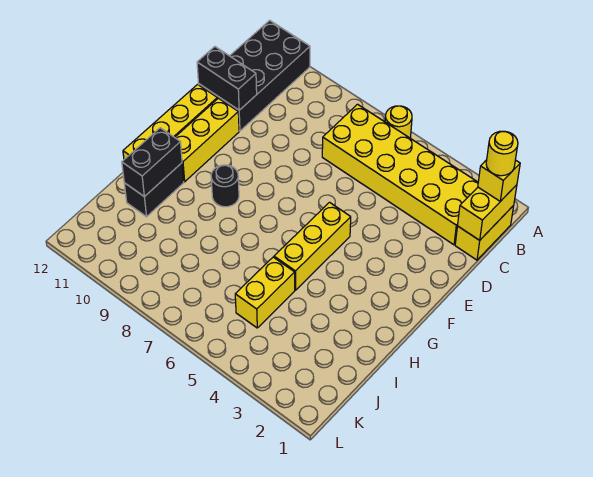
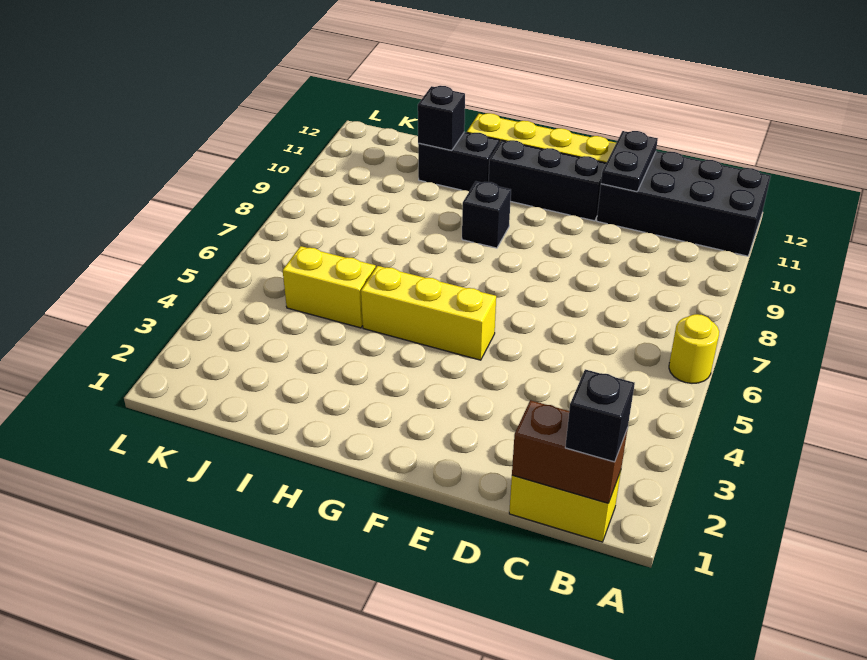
yellow brick B1:C1 level 2 -> brown brick B1:C1 level 2
yellow brick B1 level 3 -> black brick B1 level 3
yellow round brick B1 level 4 -> none
yellow brick B2:C7 level 1 -> none
black brick D11:D12 level 2 -> black plate D11:D12 level 2
yellow brick E11:G11 level 1 -> black brick E11:G11 level 1
black round brick G9 level 1 -> black brick G9 level 1
black brick H11:I11 level 2 -> black brick I11 level 2

